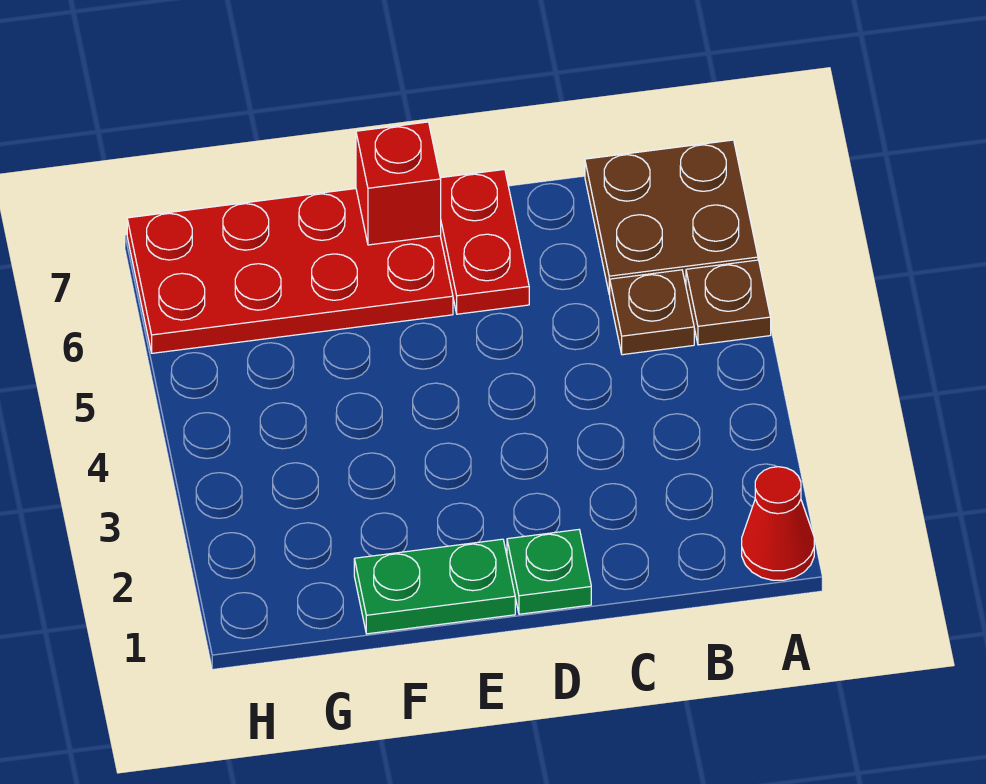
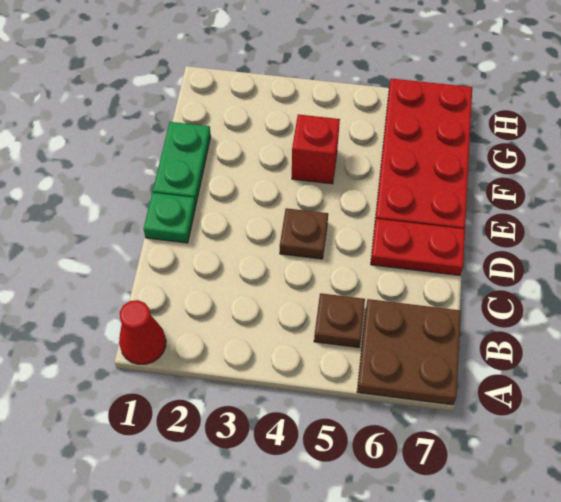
brown plate A5 level 1 -> brown plate D4 level 1
red brick E7 level 2 -> red brick F4 level 1

